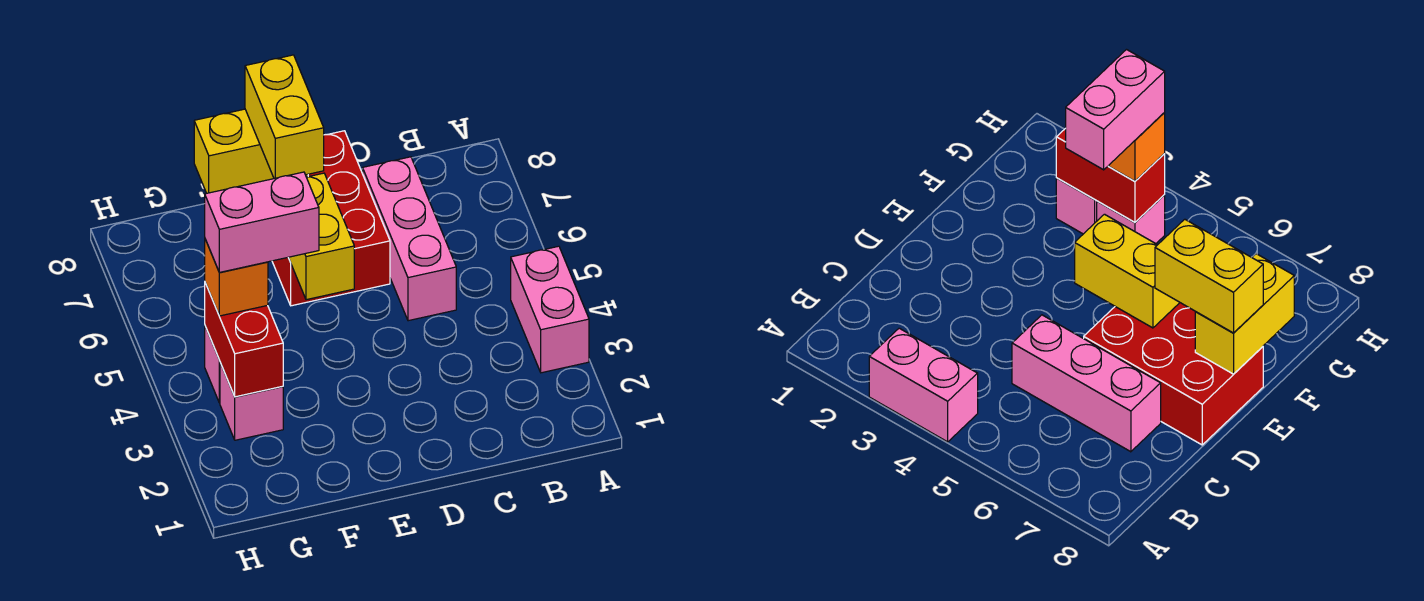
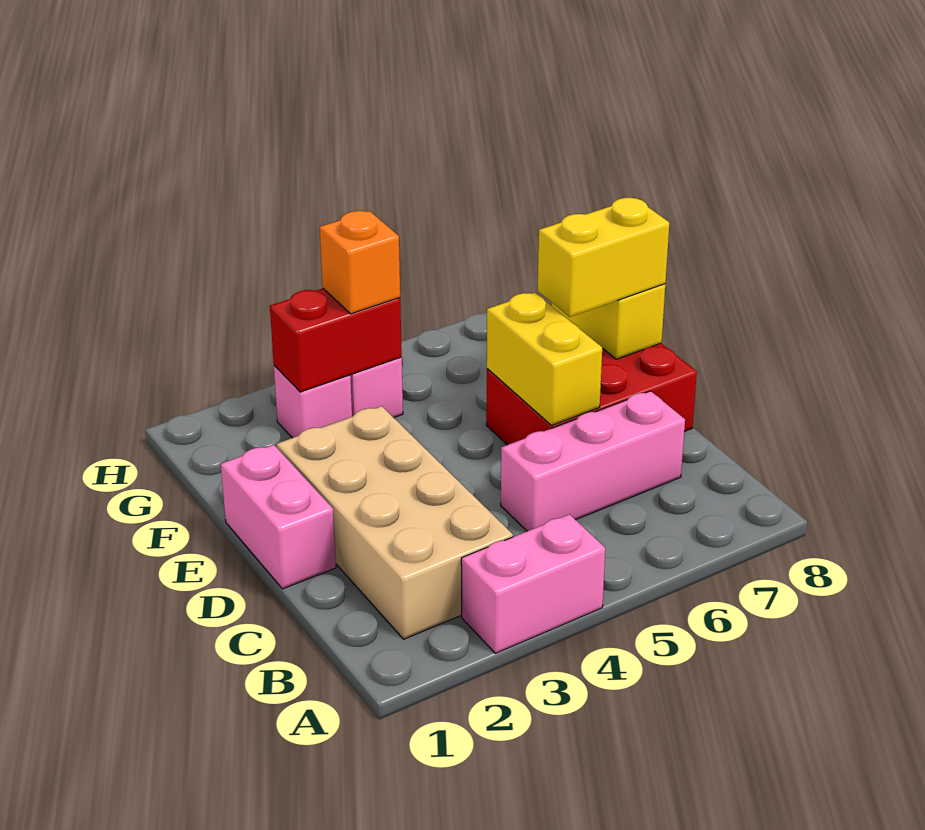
none -> tan brick B2:E3 level 1
yellow brick E5:E6 level 2 -> yellow brick D6:E6 level 2
pink brick F4:G4 level 4 -> pink brick D1:E1 level 1

